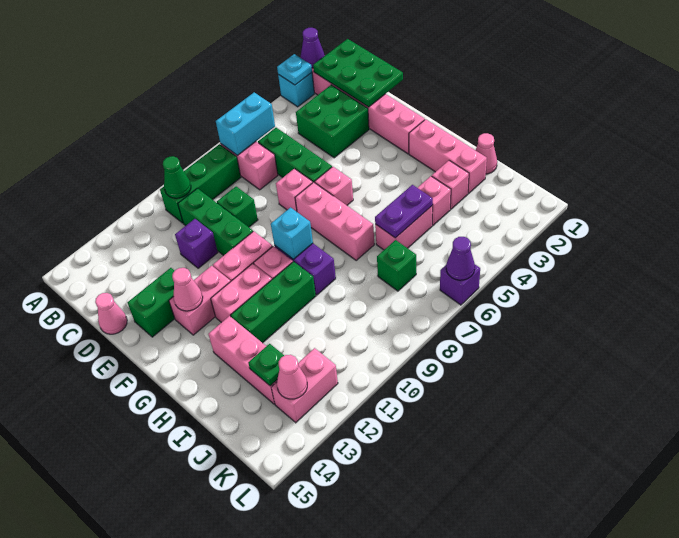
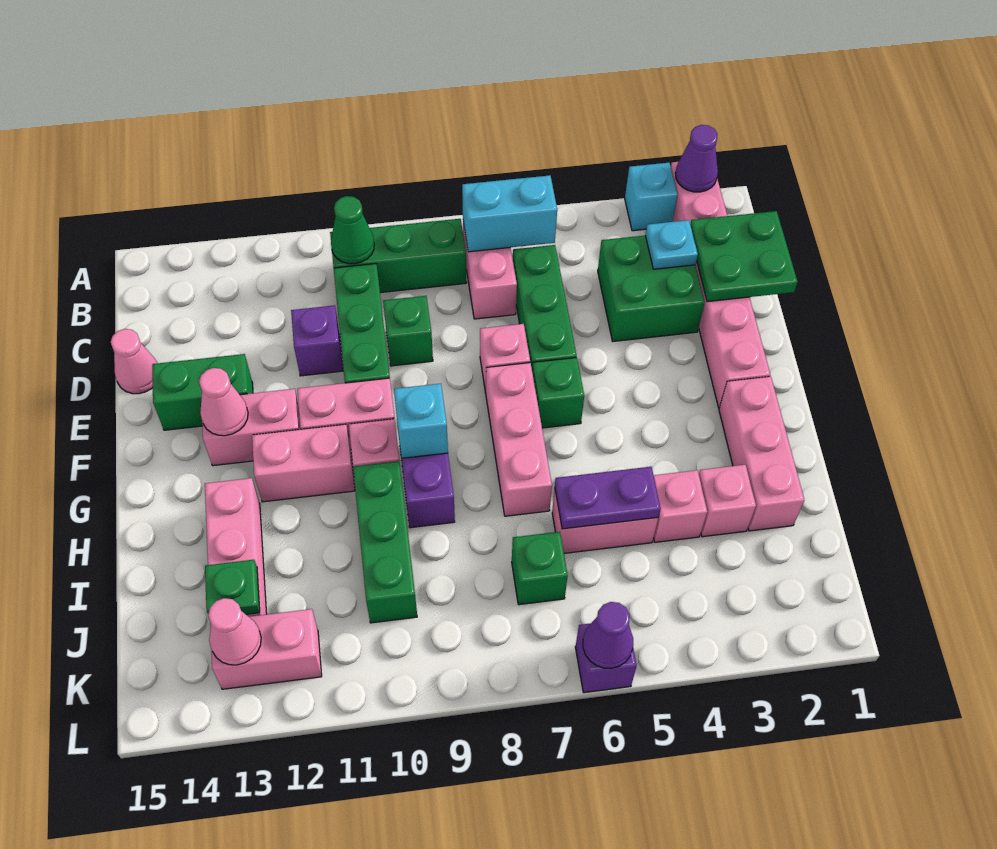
cyan plate A3 level 2 -> cyan plate C3 level 2
green plate B1:D2 level 2 -> green plate C1:D2 level 2
pink brick F6 level 1 -> green brick F6 level 1
green brick H10:H12 level 1 -> green brick H10:J10 level 1
pink cone I1 level 1 -> none

